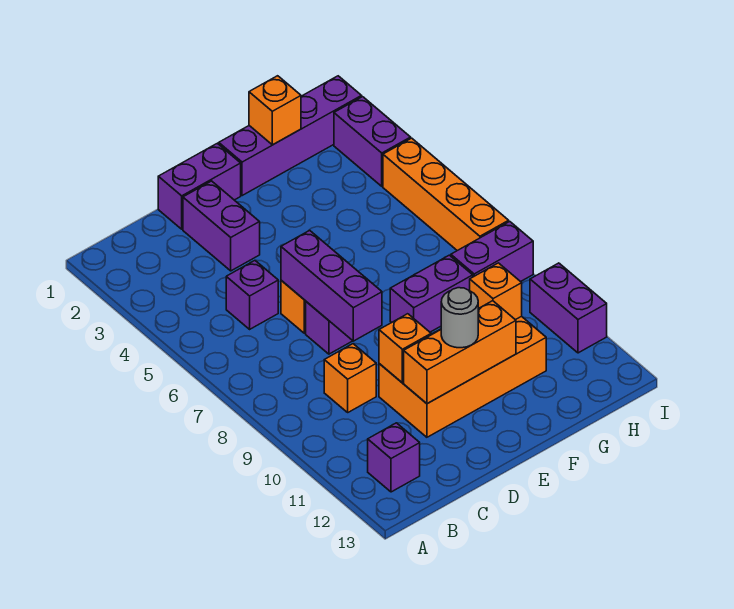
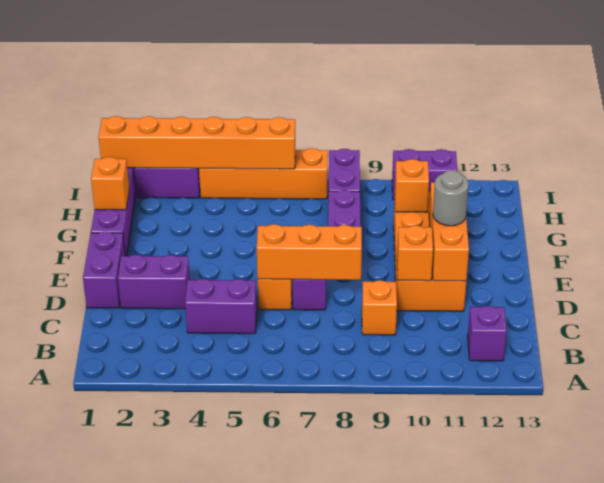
purple brick C5 level 1 -> purple brick C4:C5 level 1
purple brick D6:D8 level 2 -> orange brick D6:D8 level 2
none -> orange brick I1:I6 level 2

